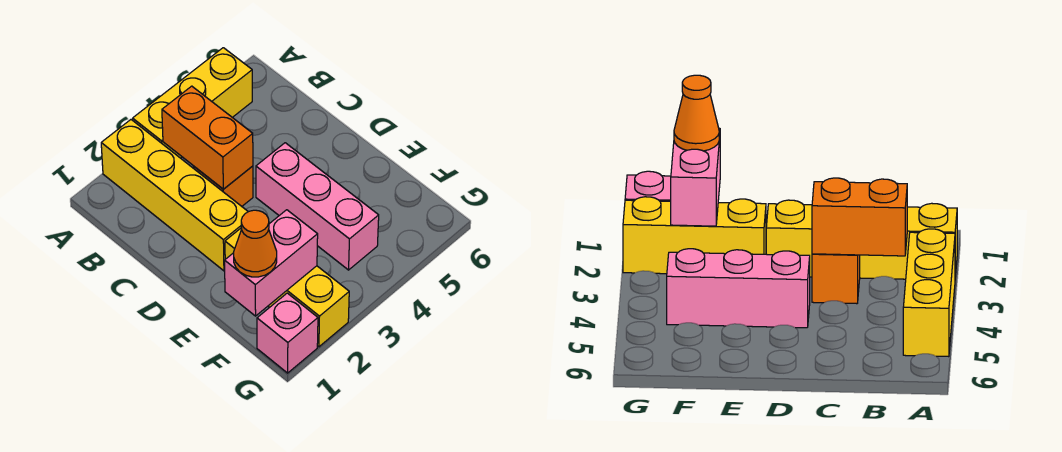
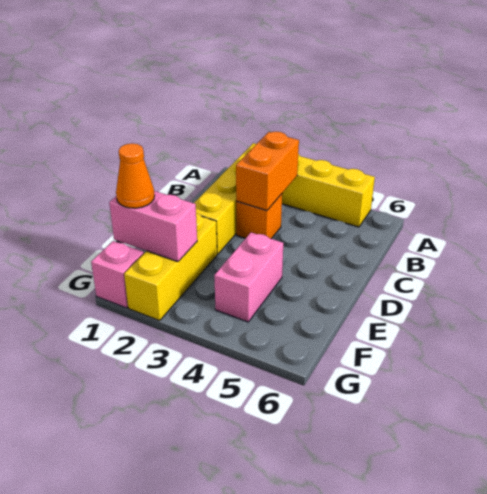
pink brick D4:F4 level 1 -> pink brick E4:F4 level 1

